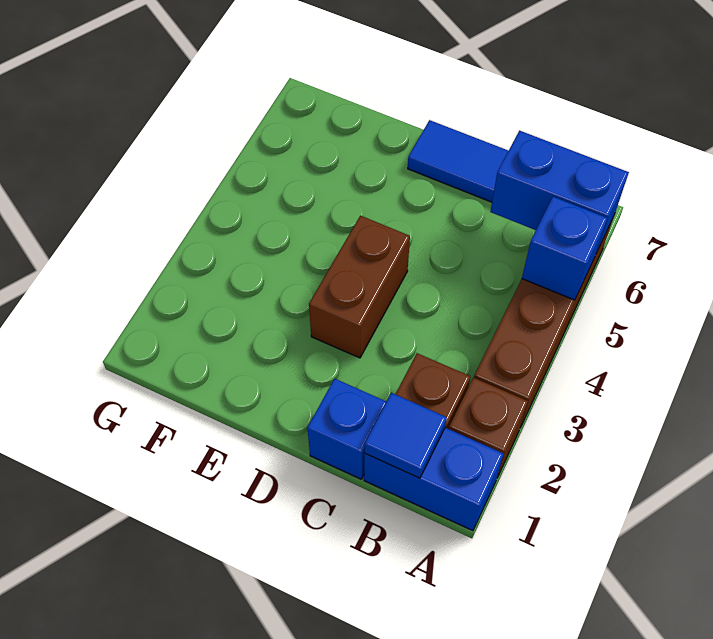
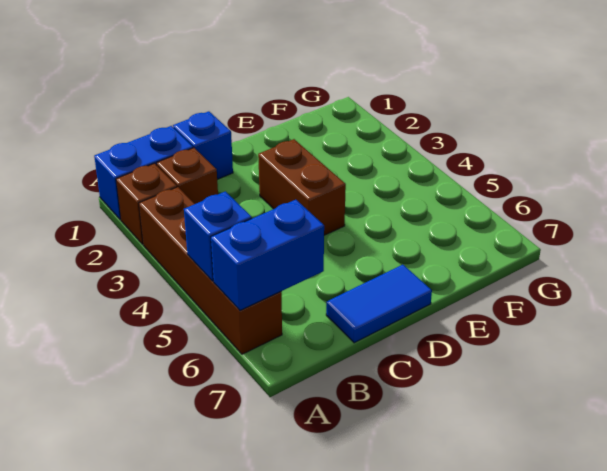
blue tile B1 level 2 -> none

